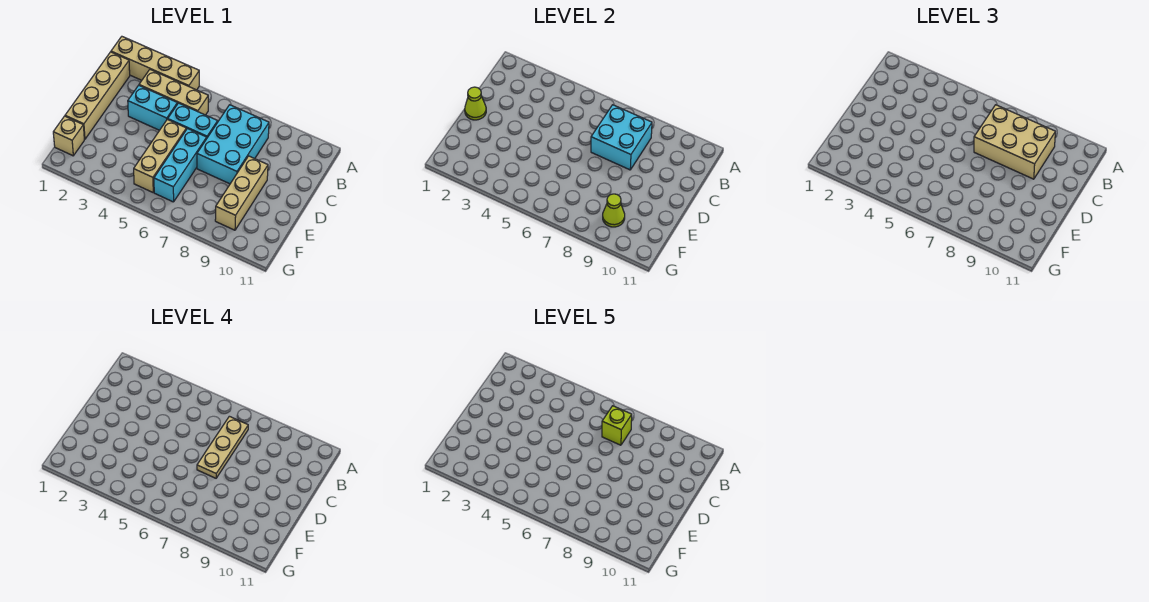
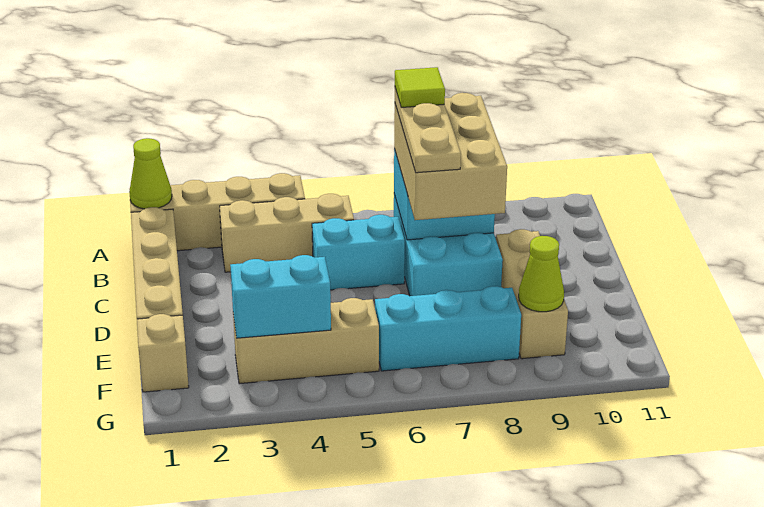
tan brick B7:C9 level 3 -> tan brick B7:D8 level 3
lime brick B7 level 5 -> lime tile B7 level 5
cyan brick C3:C4 level 1 -> cyan brick F3:F4 level 2
lime cone D1 level 2 -> lime cone A1 level 2
tan brick D5:F5 level 1 -> tan brick F3:F5 level 1
cyan brick D6:F6 level 1 -> cyan brick F6:F8 level 1

